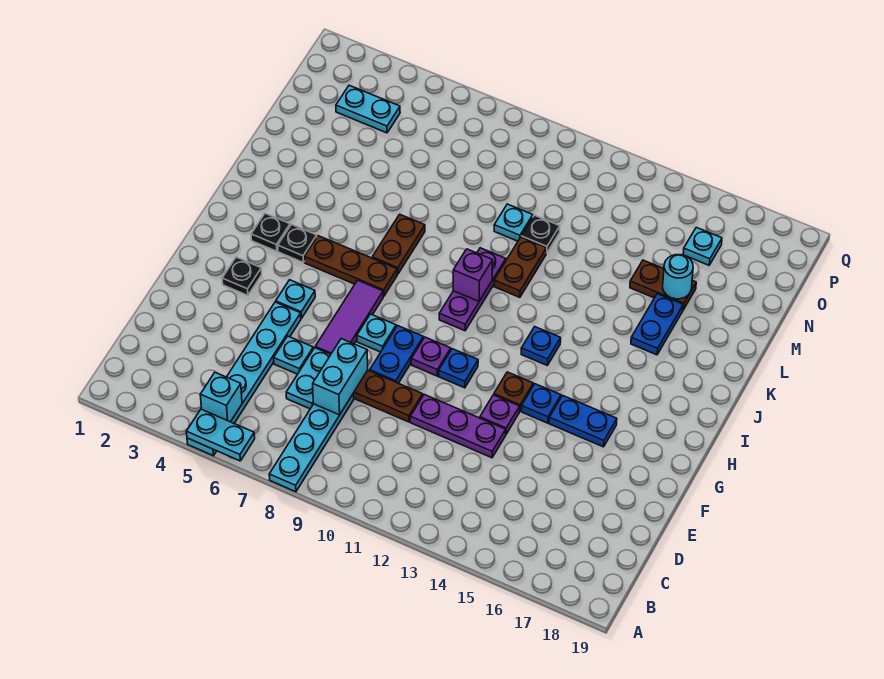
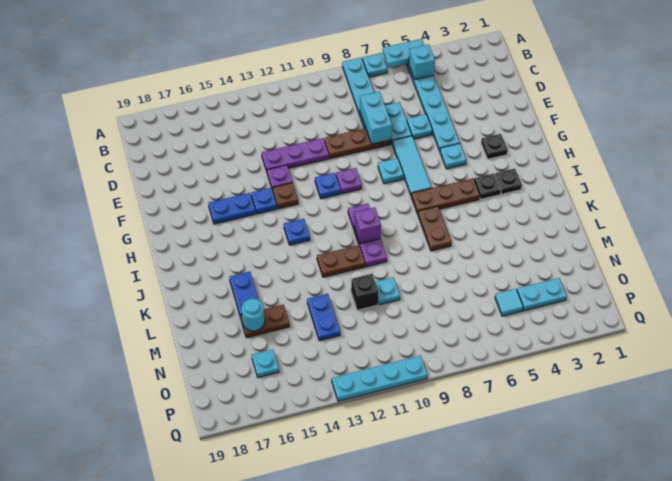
none -> cyan plate A7 level 1
purple tile F7:H7 level 1 -> cyan tile F7:H7 level 1
blue plate F9:G9 level 1 -> blue plate M13:N13 level 1
brown plate K11:L11 level 1 -> brown plate K11:K12 level 1
black plate M11 level 1 -> black brick M11 level 1
none -> cyan tile O5 level 1
none -> cyan plate Q10:Q13 level 1

